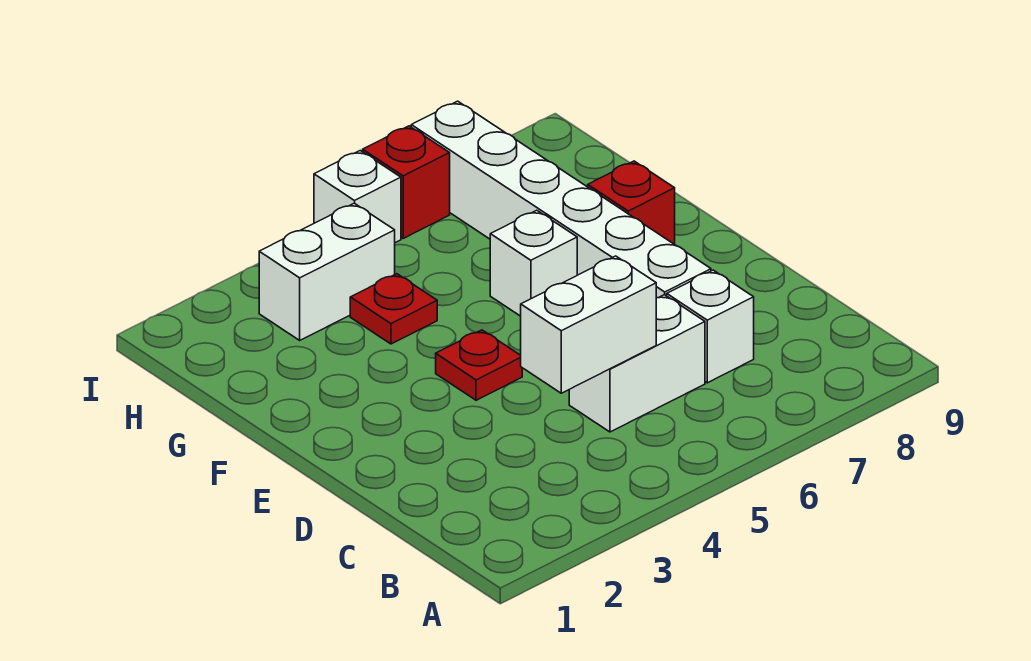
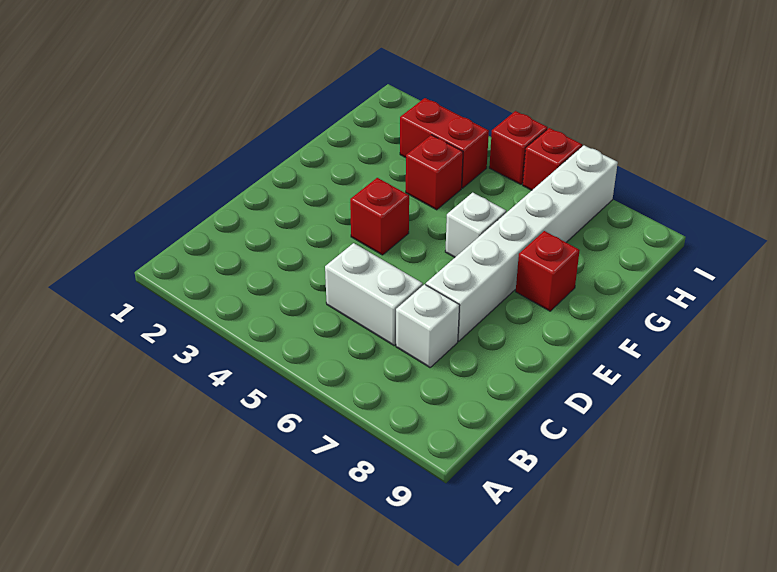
white brick C4:C5 level 2 -> none
red plate E4 level 1 -> red brick E4 level 1
red plate G4 level 1 -> red brick G4 level 1
white brick H3:H4 level 1 -> red brick H3:H4 level 1
white brick I5 level 1 -> red brick I5 level 1

